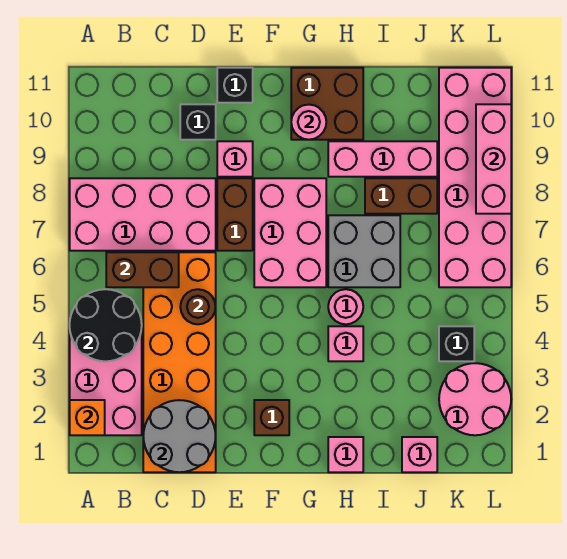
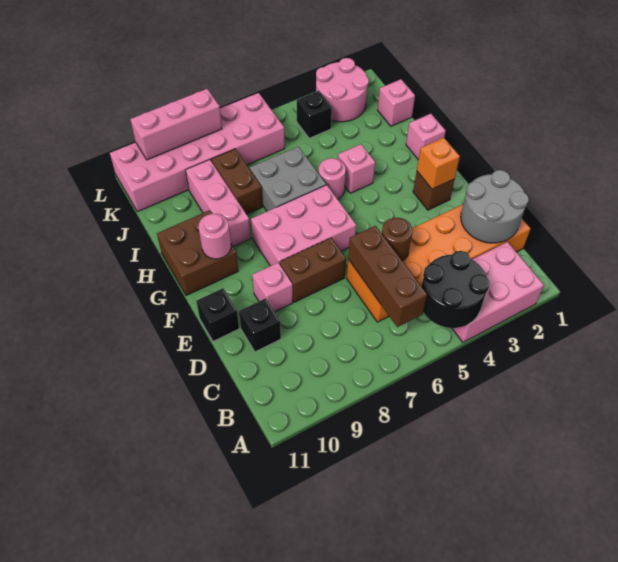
orange brick A2 level 2 -> orange brick F2 level 2
pink brick A7:D8 level 1 -> none
brown brick B6:C6 level 2 -> brown brick B6:D6 level 2

